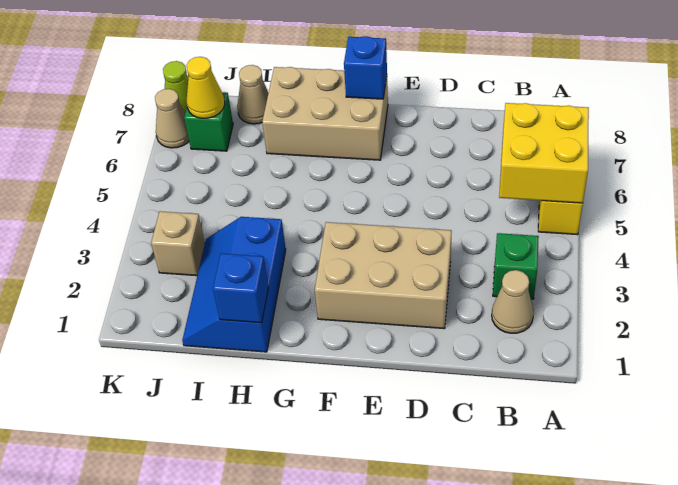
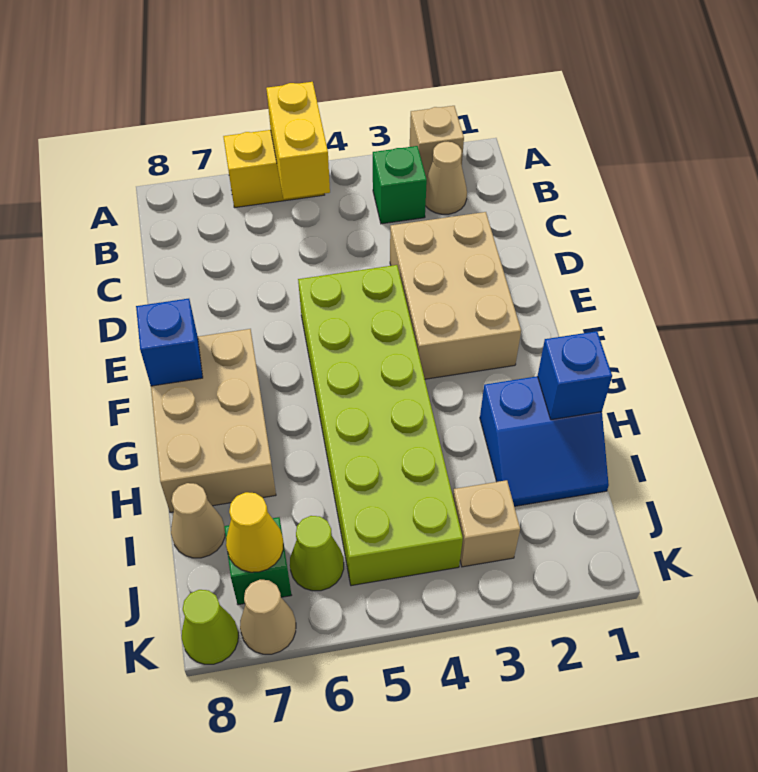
none -> tan brick A2 level 1
yellow brick A5:B6 level 2 -> yellow brick A5:B5 level 2
none -> lime brick E4:J5 level 1
blue slope H1:I3 level 1 top H -> blue slope H1:I2 level 1 top H
none -> lime cone J6 level 1

